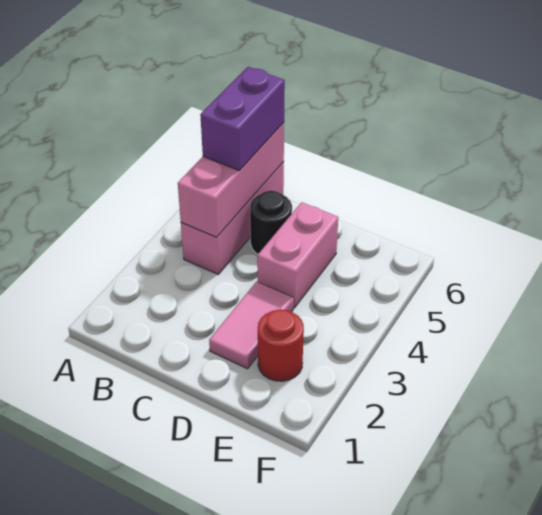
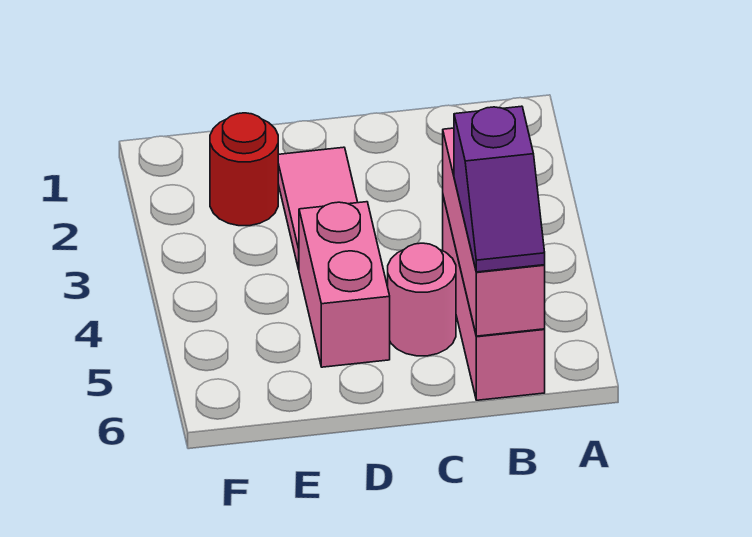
purple brick B5:B6 level 3 -> purple slope B5:B6 level 3 top 5
black round brick C5 level 1 -> pink round brick C5 level 1

